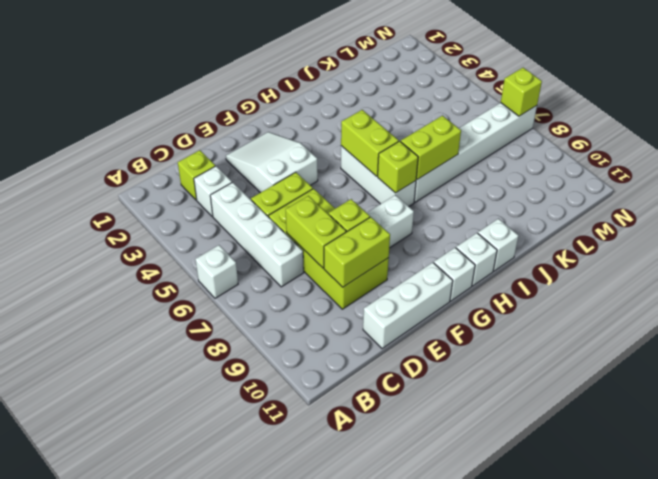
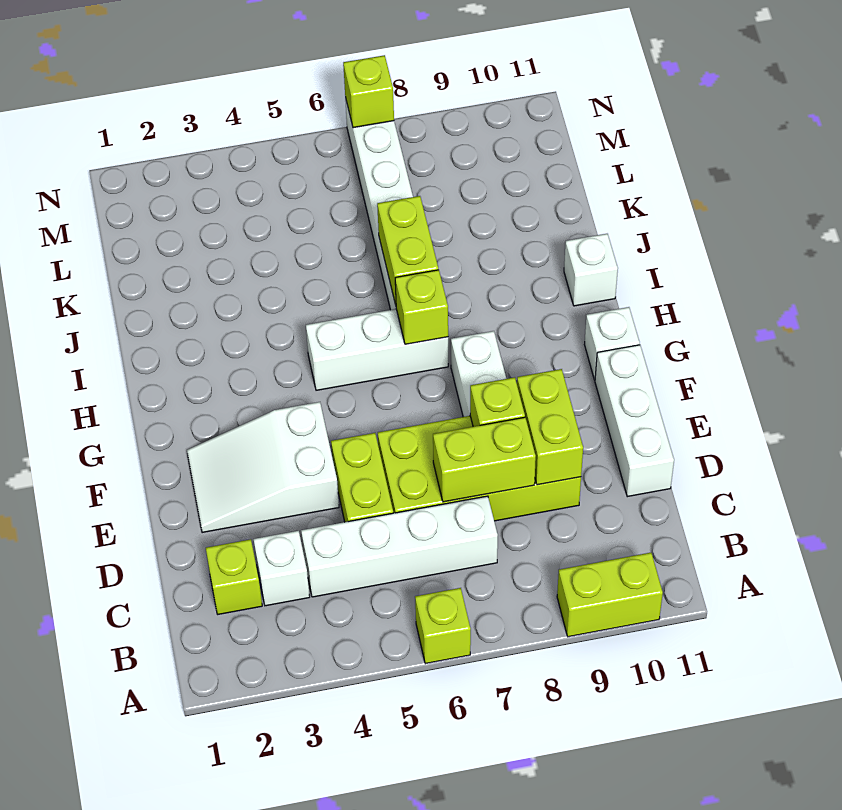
white brick A6 level 1 -> lime brick A6 level 1
lime brick H5:H6 level 2 -> lime brick A9:A10 level 1
white brick H11 level 1 -> none

